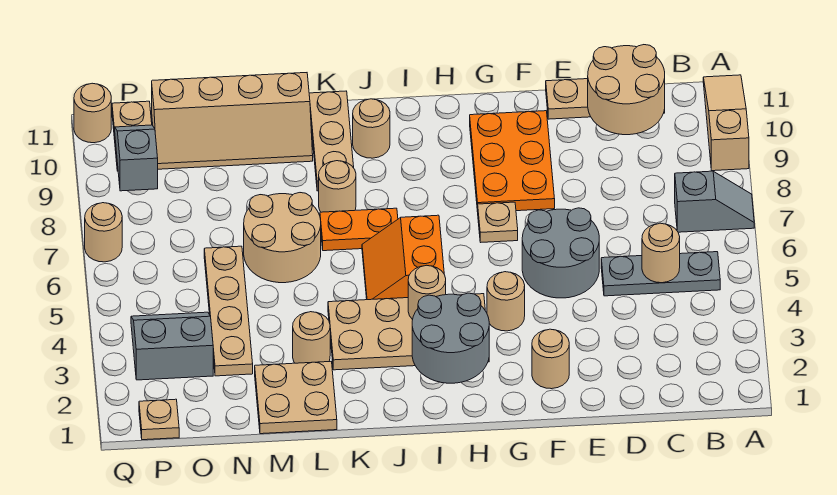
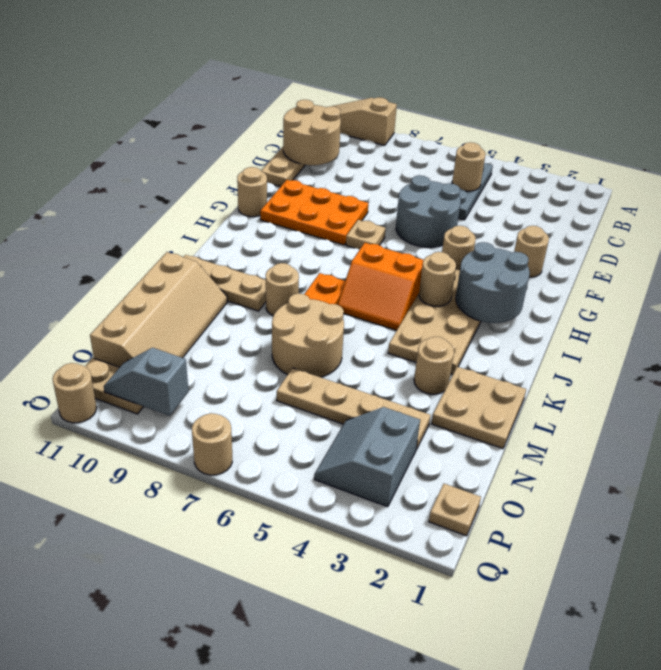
grey slope A7:B7 level 1 top B -> none
tan round brick J10 level 1 -> tan round brick G11 level 1

